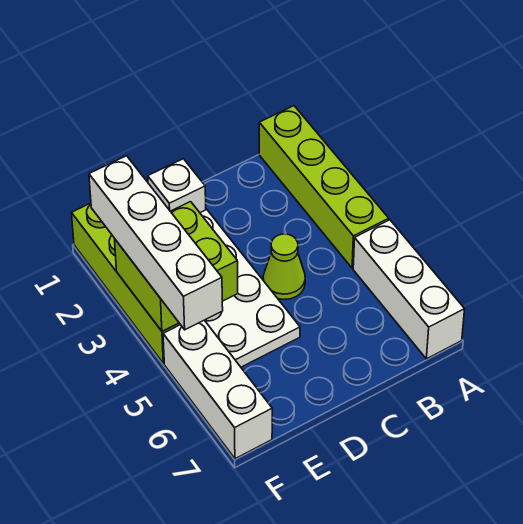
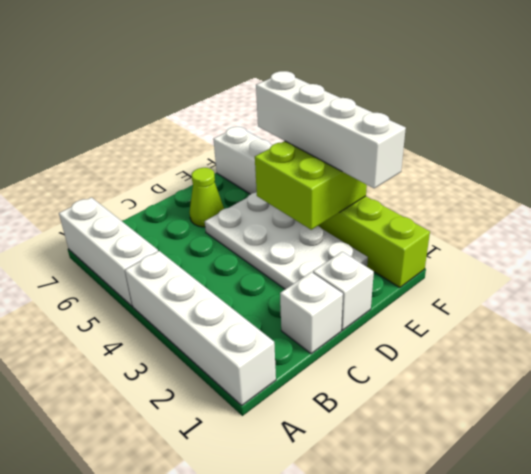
lime brick A1:A4 level 1 -> white brick A1:A4 level 1
none -> white brick C1 level 1
lime cone C4 level 1 -> lime cone D6 level 1

